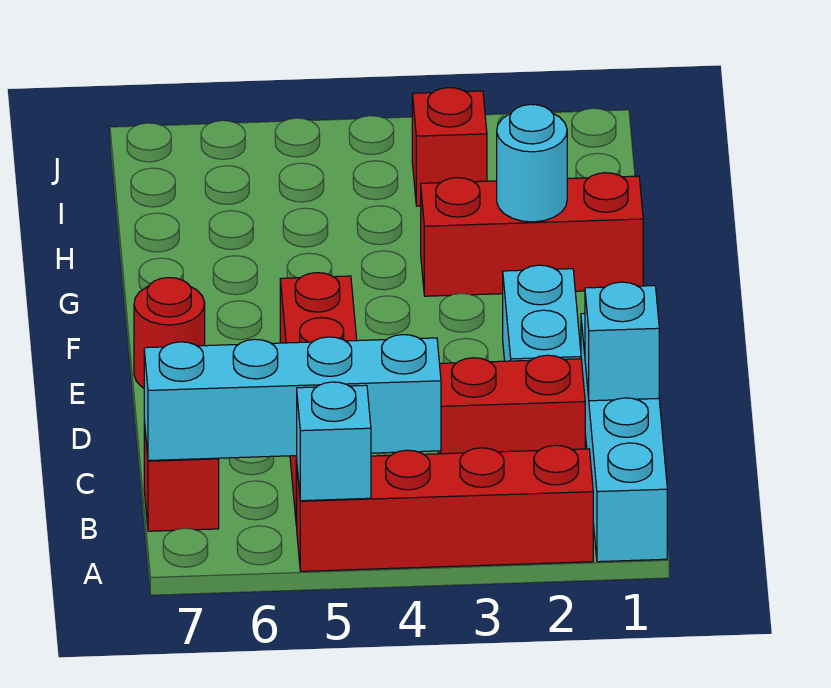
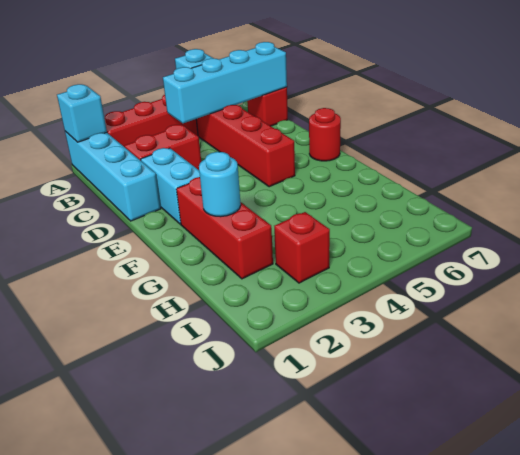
cyan brick C1 level 2 -> cyan brick A1 level 2
red brick G1:G3 level 1 -> red brick F2:H2 level 1

